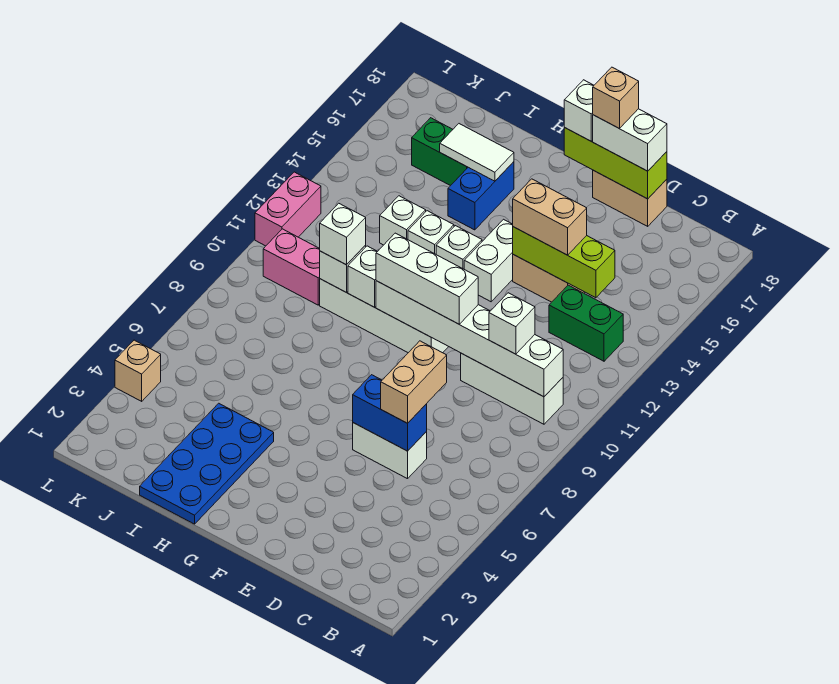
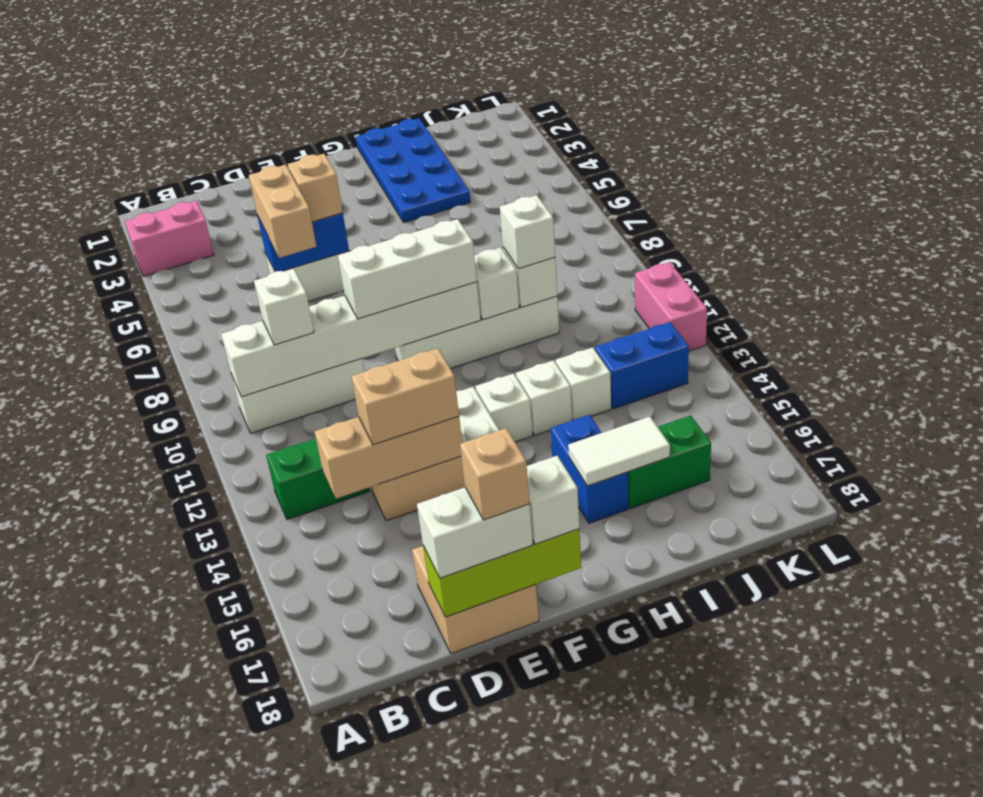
lime brick C14:E14 level 2 -> tan brick C14:E14 level 2
tan brick D18:E18 level 1 -> tan brick D17:E18 level 1
pink brick J10:K10 level 1 -> pink brick A3:B3 level 1
none -> blue brick J13:K13 level 1
tan brick L4 level 1 -> tan brick E6 level 3

